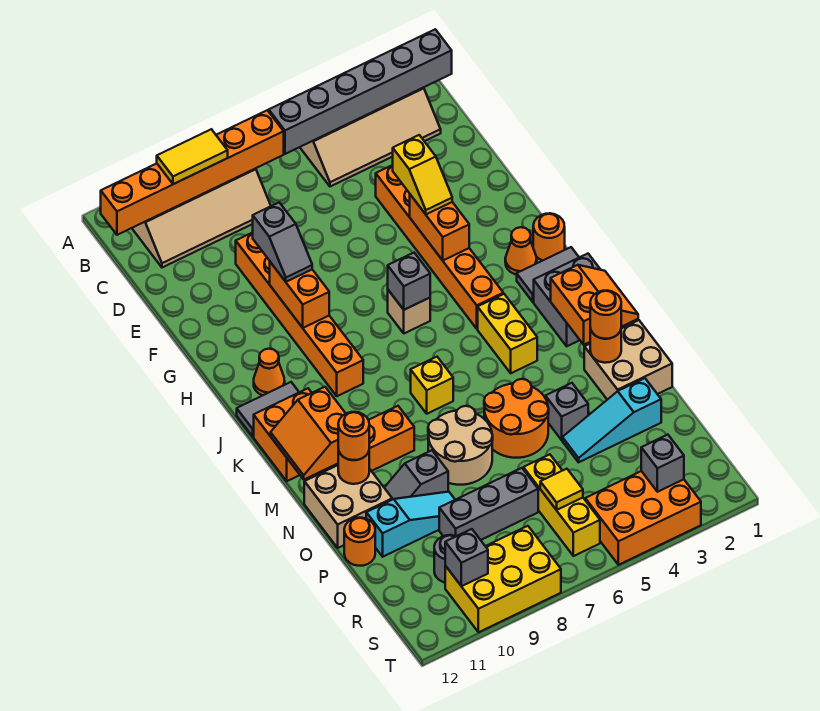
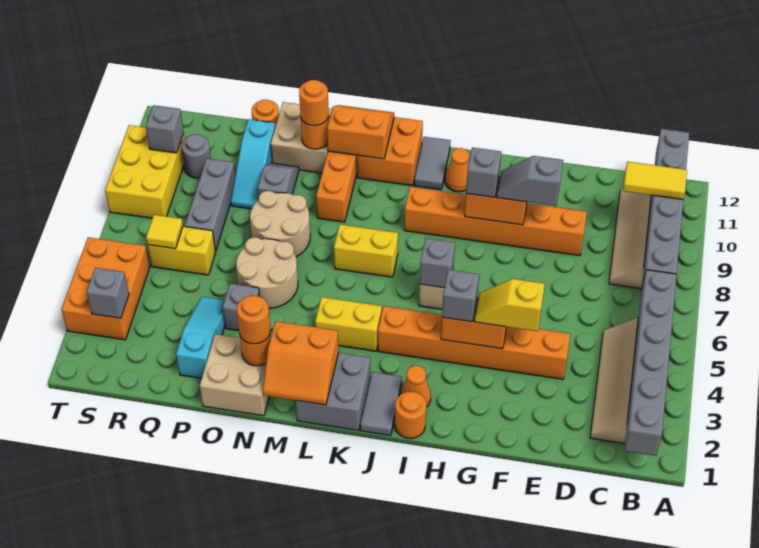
orange brick B7:B12 level 2 -> grey brick B7:B12 level 2
yellow tile B9:B10 level 3 -> yellow tile B10:C10 level 3
none -> grey brick H4 level 3
none -> grey brick H9 level 3
yellow brick L7 level 1 -> yellow brick K7:L7 level 1
orange round brick N5:O6 level 1 -> tan round brick N5:O6 level 1
yellow brick Q6:S6 level 1 -> yellow brick Q6:R6 level 1

